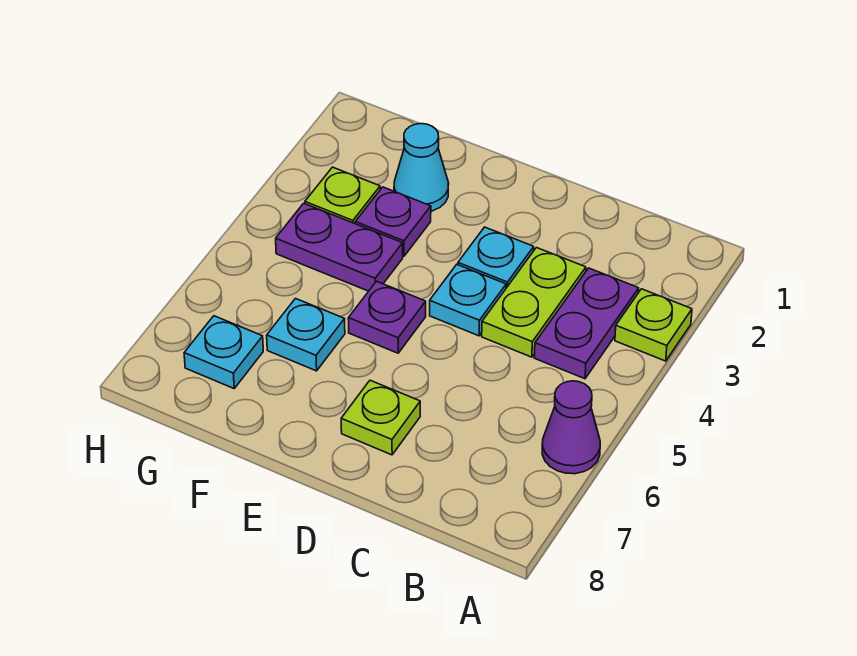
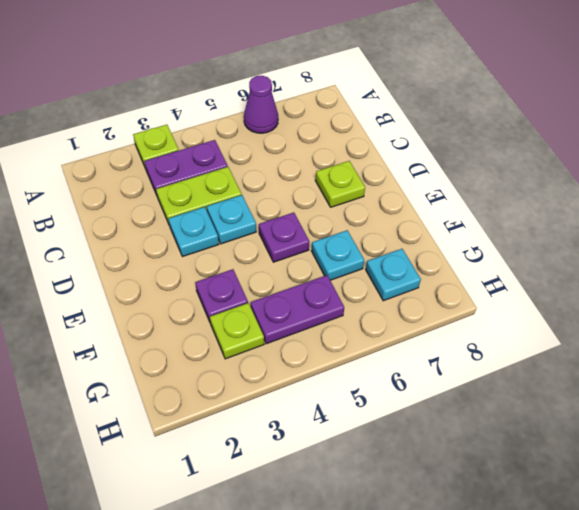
cyan cone F2 level 1 -> none
purple plate F4:G4 level 1 -> purple plate G4:G5 level 1

